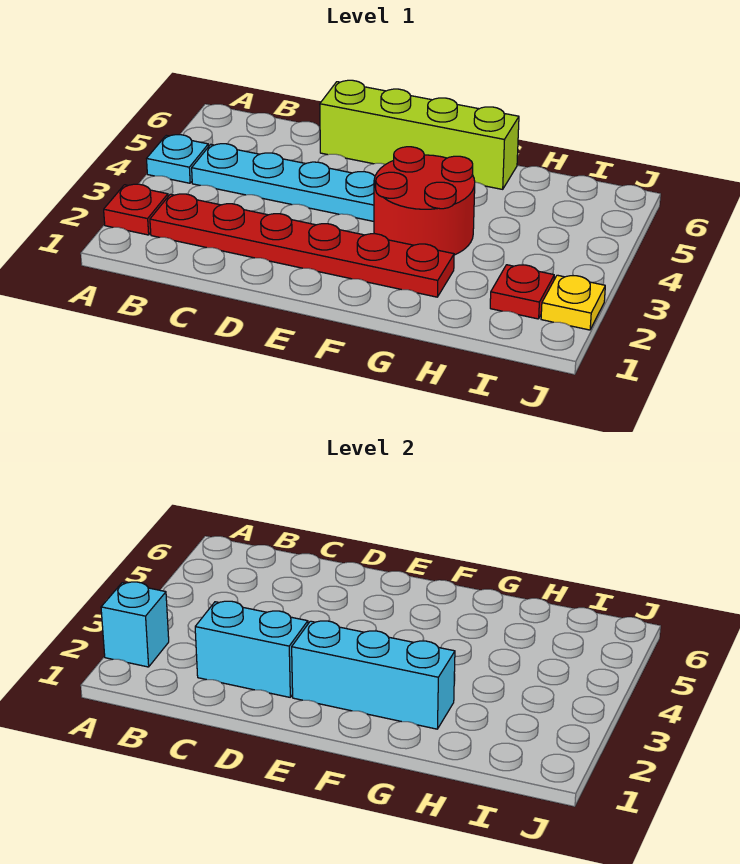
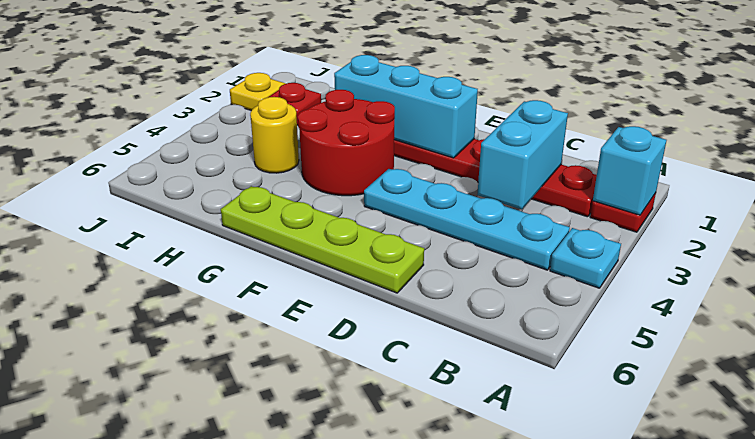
cyan brick C2:D2 level 2 -> cyan brick C2:C3 level 2
lime brick D6:G6 level 1 -> lime plate D6:G6 level 1
none -> yellow round brick H4 level 1

